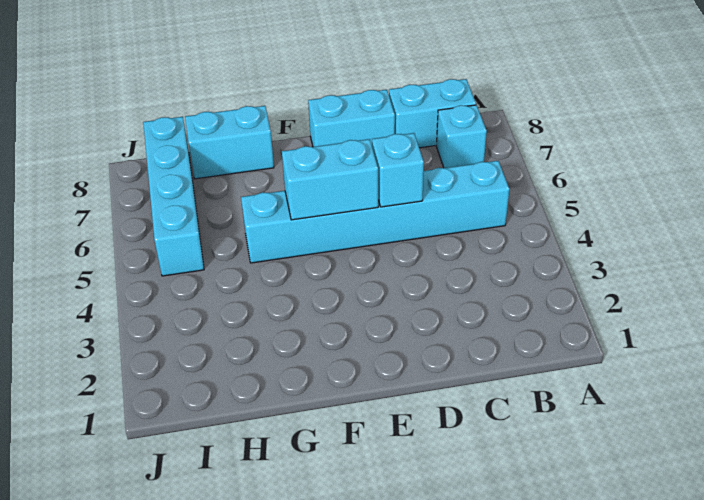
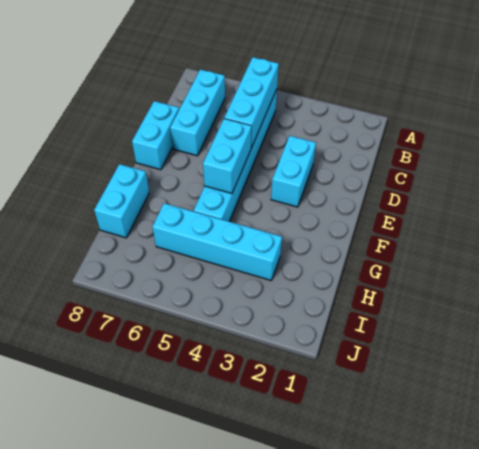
cyan brick B7 level 1 -> cyan brick B7:D7 level 1
cyan brick B8:C8 level 1 -> cyan brick D3:E3 level 1
cyan brick D5 level 2 -> cyan brick B5:D5 level 2
cyan brick I5:I8 level 1 -> cyan brick H3:H6 level 1

